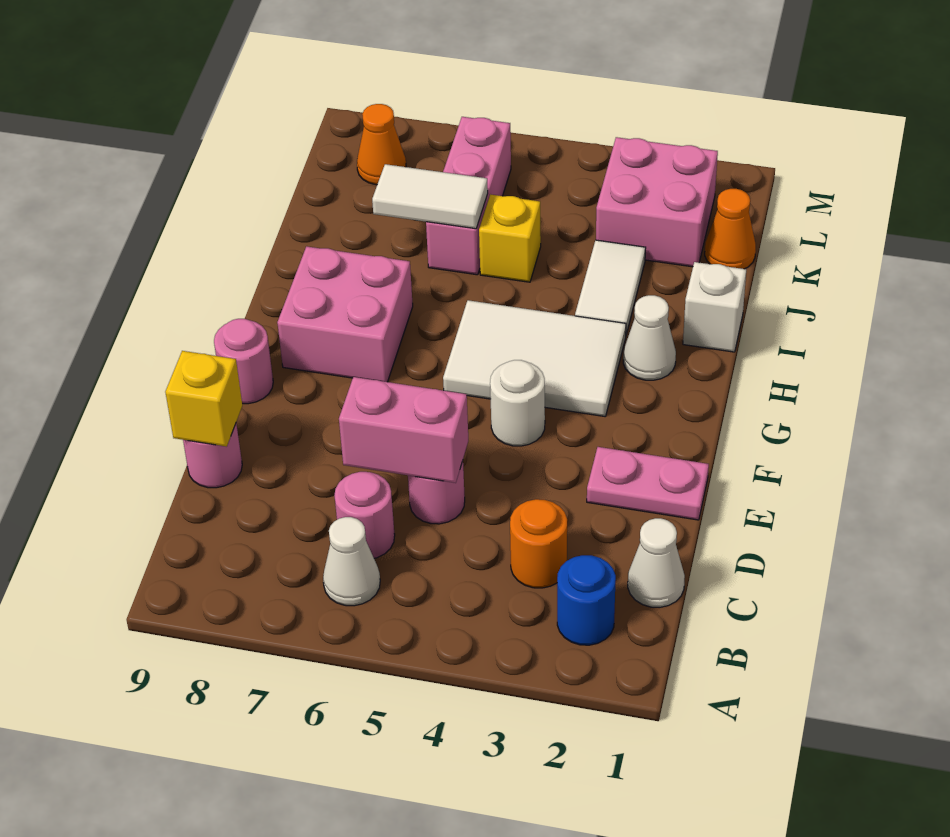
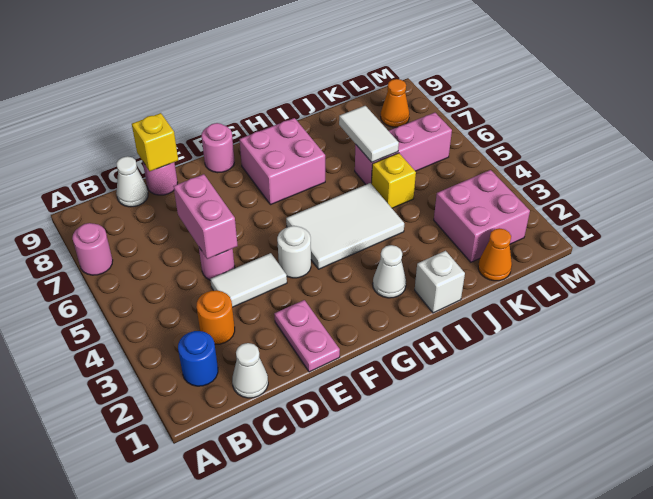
white cone B6 level 1 -> white cone C9 level 1
pink round brick C6 level 1 -> pink round brick A7 level 1
white tile G3:H5 level 1 -> white tile G4:I5 level 1
white tile I3:J3 level 1 -> white tile D4:E4 level 1

